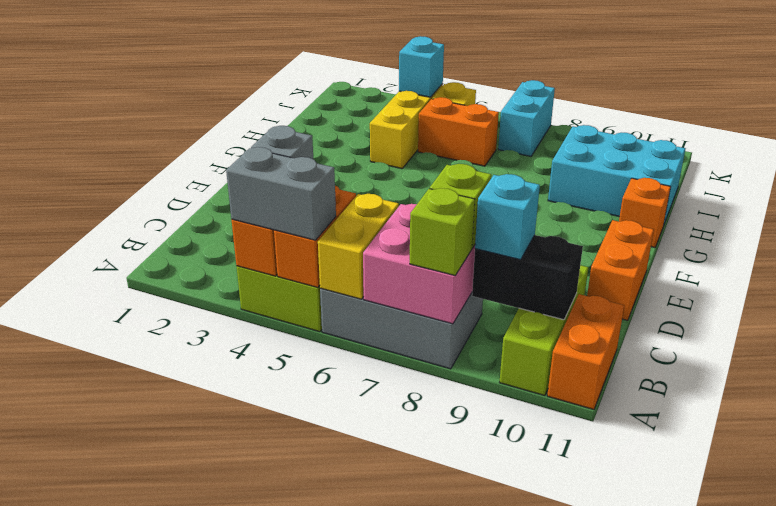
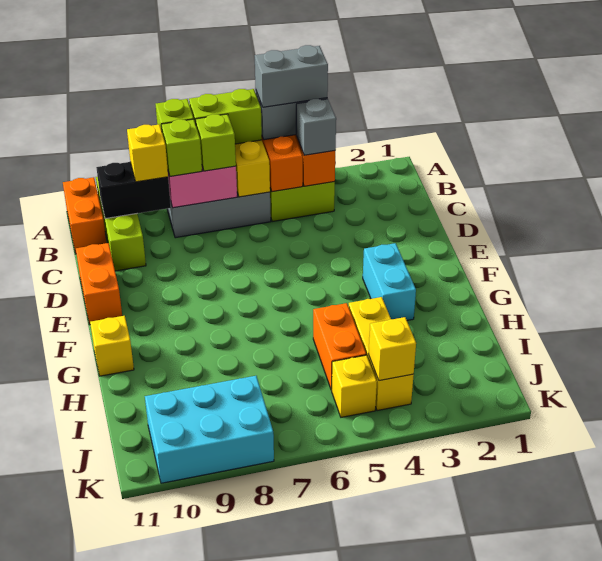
none -> grey brick A4:A5 level 4
none -> lime brick A6:A7 level 3
none -> lime brick B7 level 3
cyan brick B9 level 3 -> yellow brick B9 level 3
orange brick G11 level 1 -> yellow brick G11 level 1
cyan brick H9:I11 level 1 -> cyan brick J8:K10 level 1
orange brick I5:I6 level 1 -> orange brick H5:I5 level 1
cyan brick J4 level 2 -> yellow brick J4 level 2
cyan brick J7:K7 level 1 -> cyan brick F3:G3 level 1

